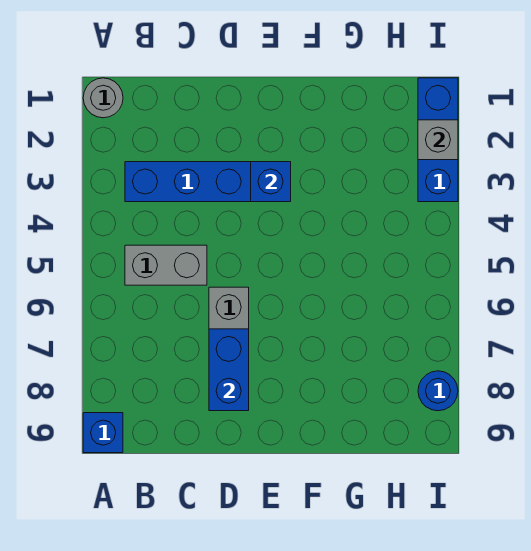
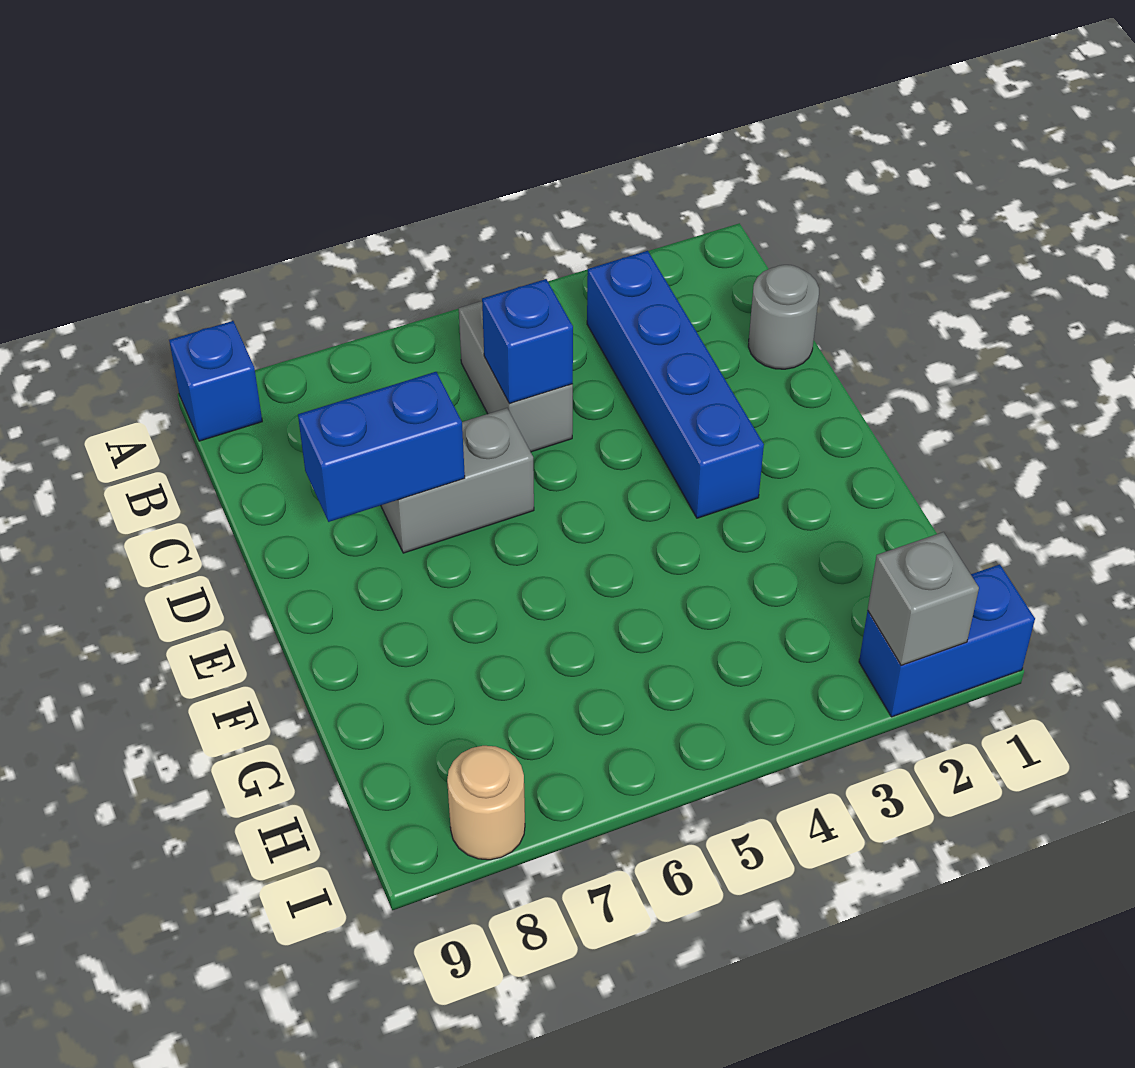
grey round brick A1 level 1 -> grey round brick C1 level 1
blue brick E3 level 2 -> blue brick C5 level 2
blue brick I1:I3 level 1 -> blue brick I1:I2 level 1
blue round brick I8 level 1 -> tan round brick I8 level 1

